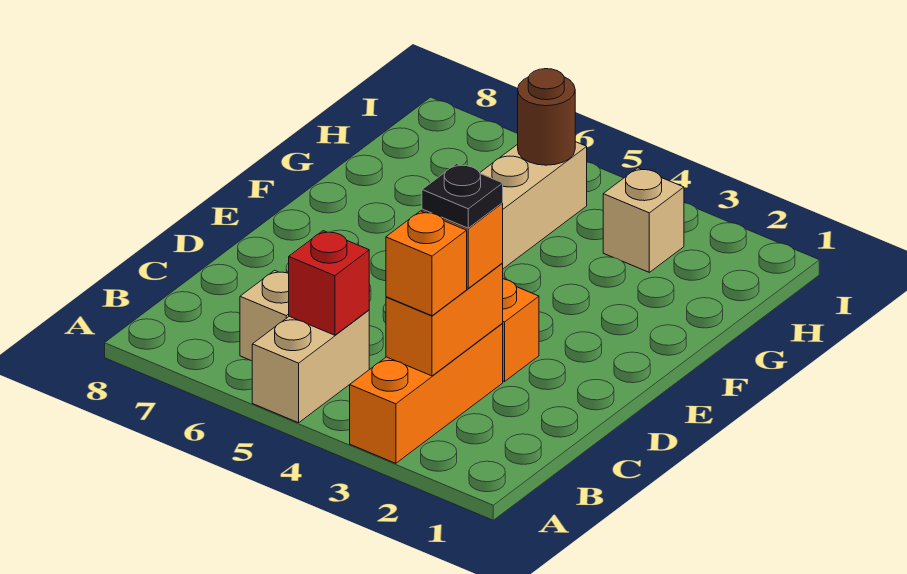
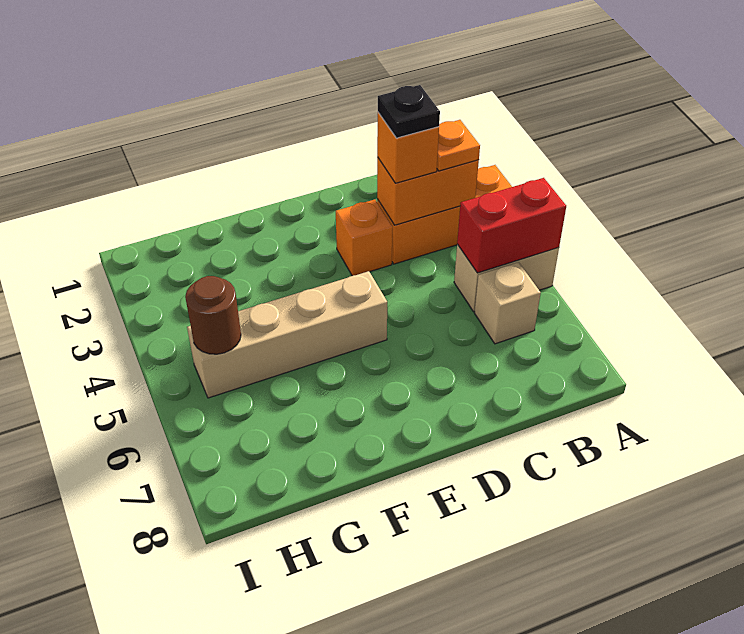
orange brick B3 level 3 -> orange plate B3 level 3
red brick B5 level 2 -> red brick A5:B5 level 2
tan brick H3 level 1 -> none

